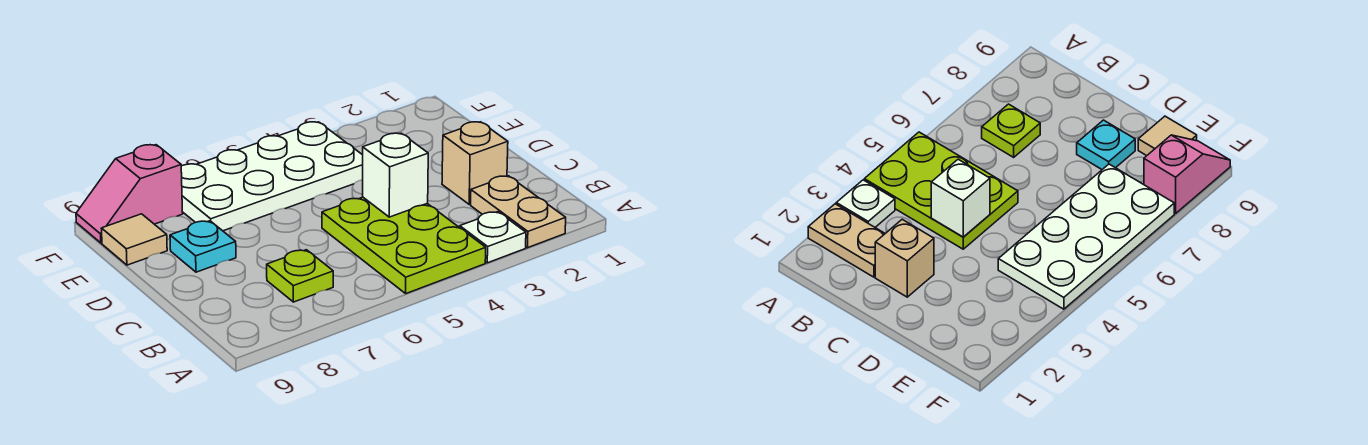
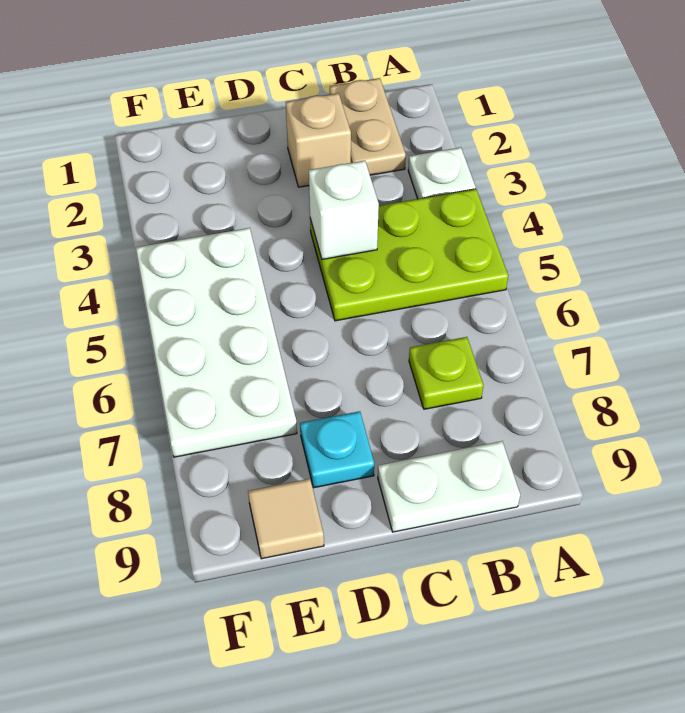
tan plate A2:B2 level 1 -> tan plate B1:B2 level 1
none -> white plate B9:C9 level 1
pink slope F8:F9 level 1 top 8 -> none

